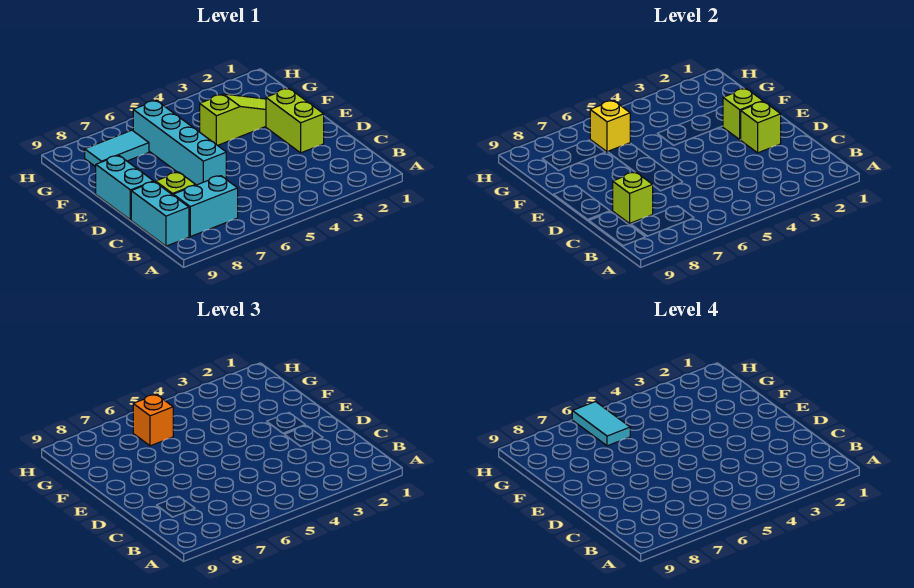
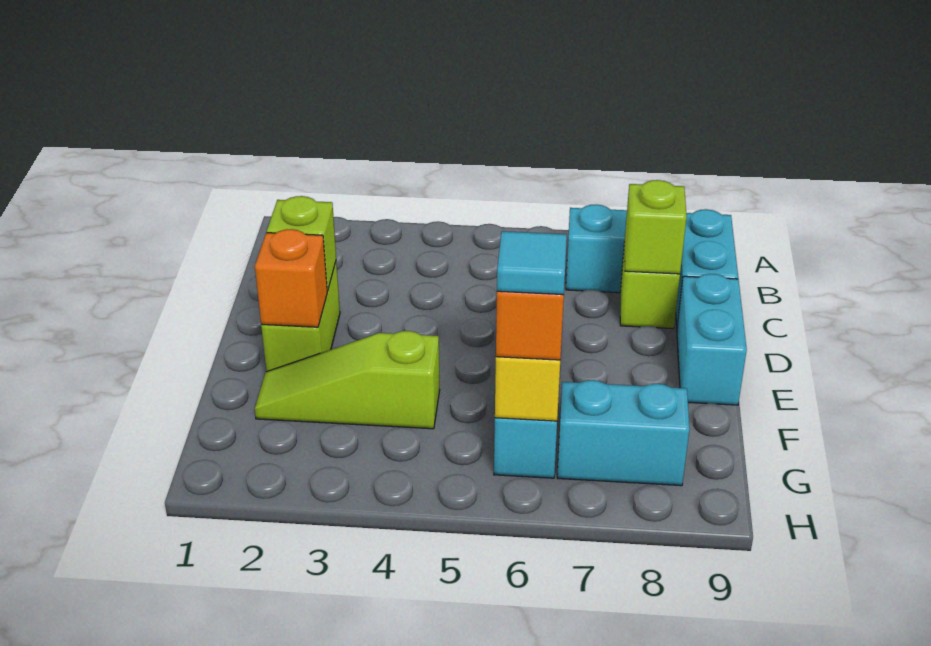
lime brick E2 level 2 -> orange brick E2 level 2
cyan tile G6:H6 level 4 -> cyan tile G6 level 4
cyan tile G7:G8 level 1 -> cyan brick G7:G8 level 1

